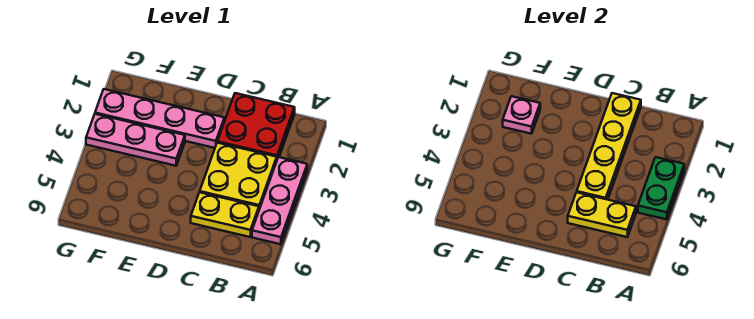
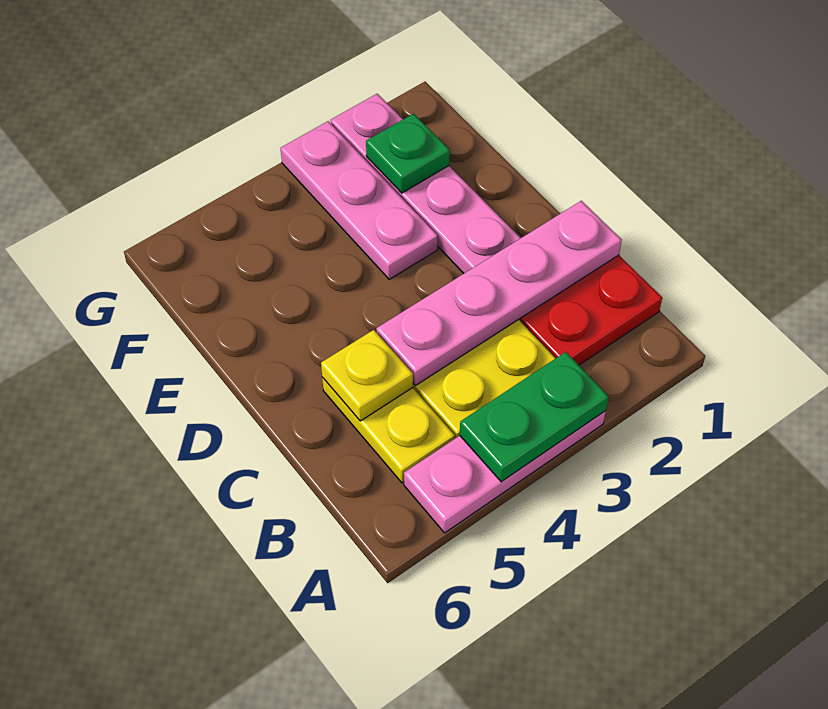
yellow plate B5:C5 level 2 -> yellow plate C5 level 2
yellow plate C1:C4 level 2 -> pink plate C1:C4 level 2
pink plate F2 level 2 -> green plate F2 level 2

